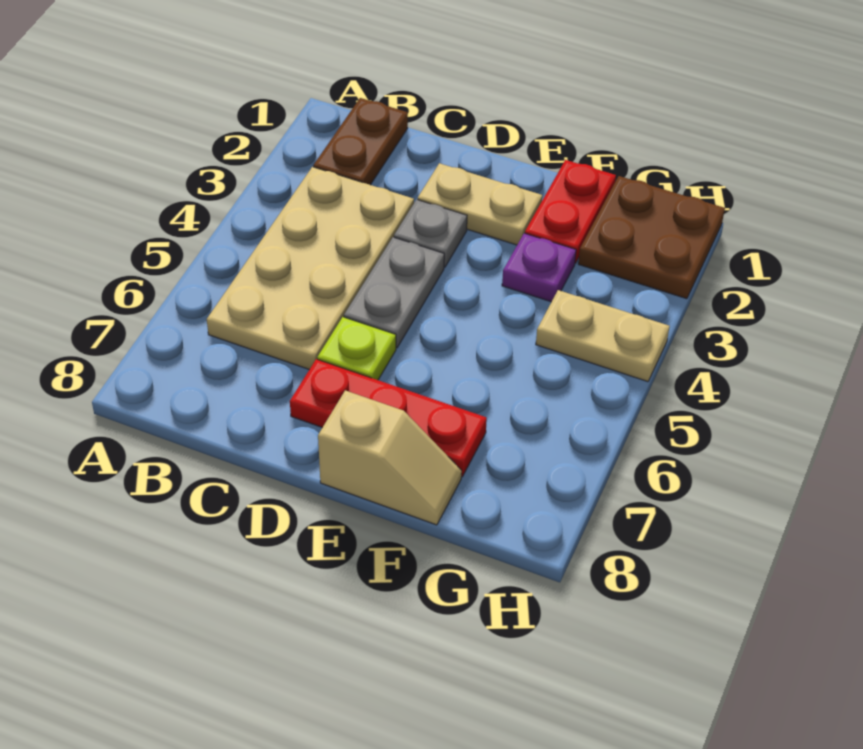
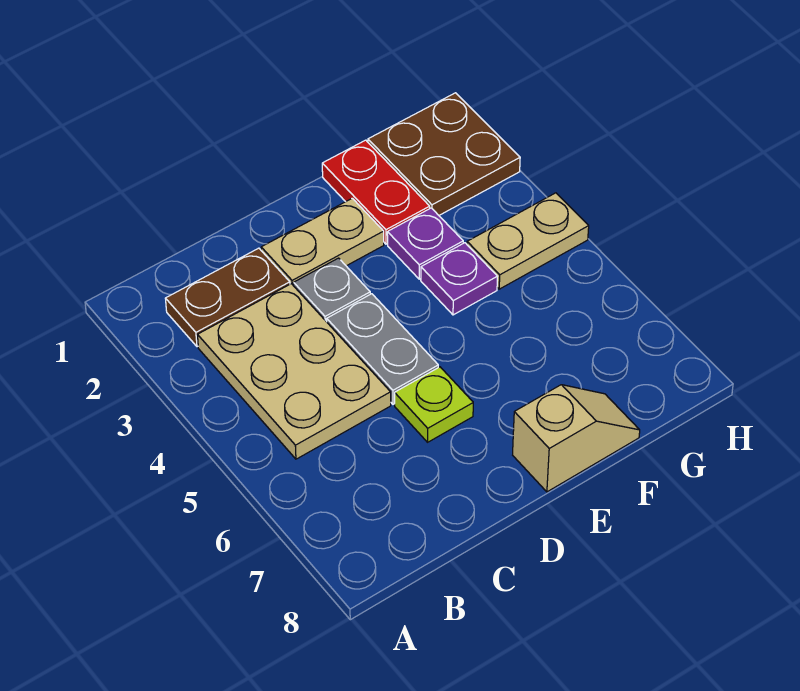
brown plate B1:B2 level 1 -> brown plate B2:C2 level 1
tan plate B3:C6 level 1 -> tan plate B3:C5 level 1
red plate D7:F7 level 1 -> none
none -> purple plate F4 level 1

